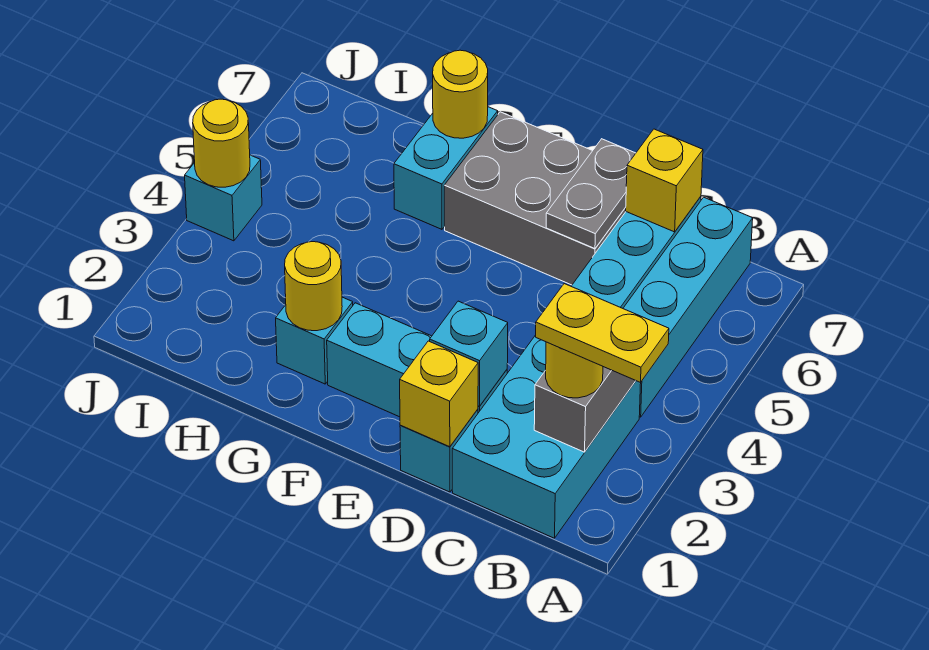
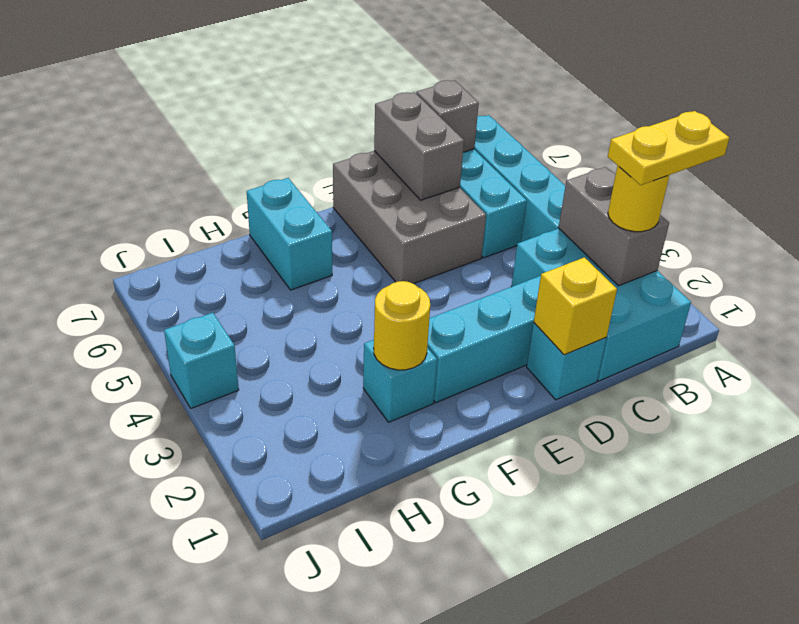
yellow brick C7 level 2 -> grey brick C7 level 2
cyan brick D2 level 2 -> none
grey brick D6:F7 level 1 -> grey brick D5:E7 level 1
grey plate D6:D7 level 2 -> grey brick D6:D7 level 2
yellow round brick G7 level 2 -> none
yellow round brick J4 level 2 -> none

